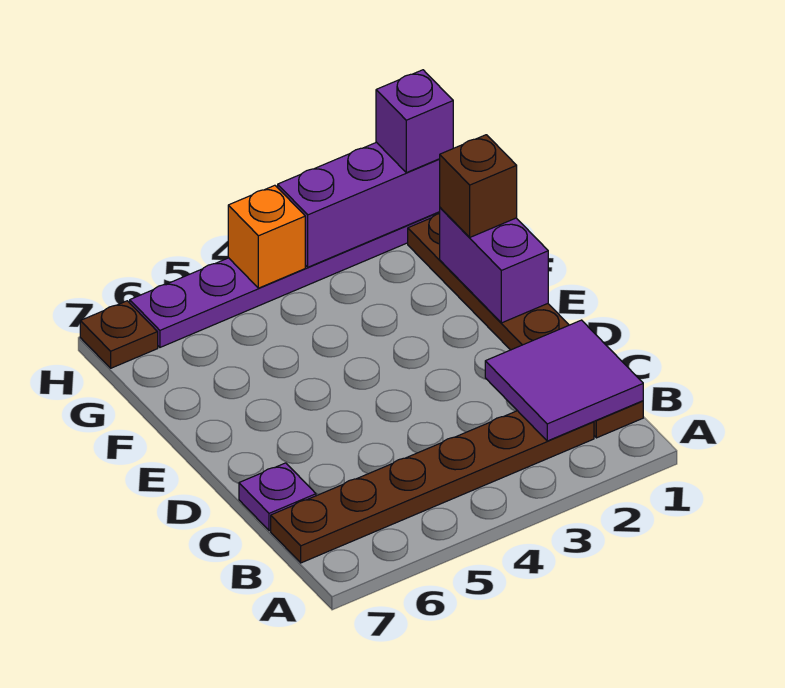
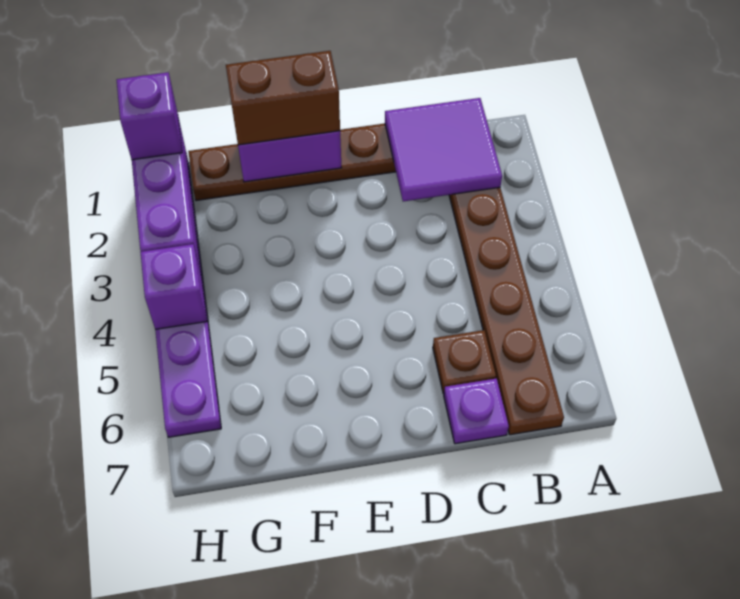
brown brick F1 level 3 -> brown brick E1:F1 level 3
orange brick H4 level 2 -> purple brick H4 level 2
brown plate H7 level 1 -> brown plate C6 level 1

